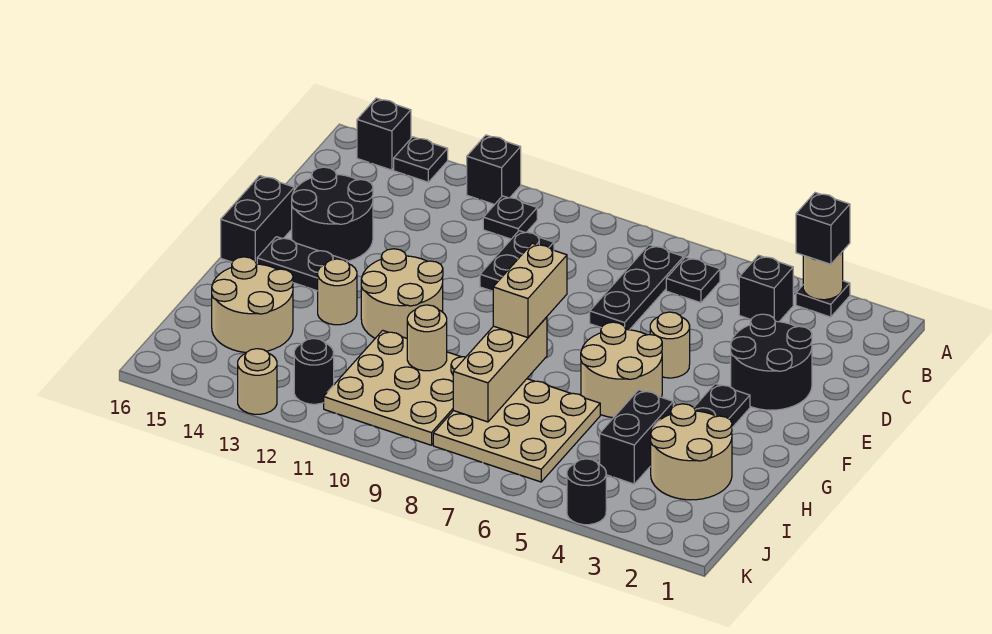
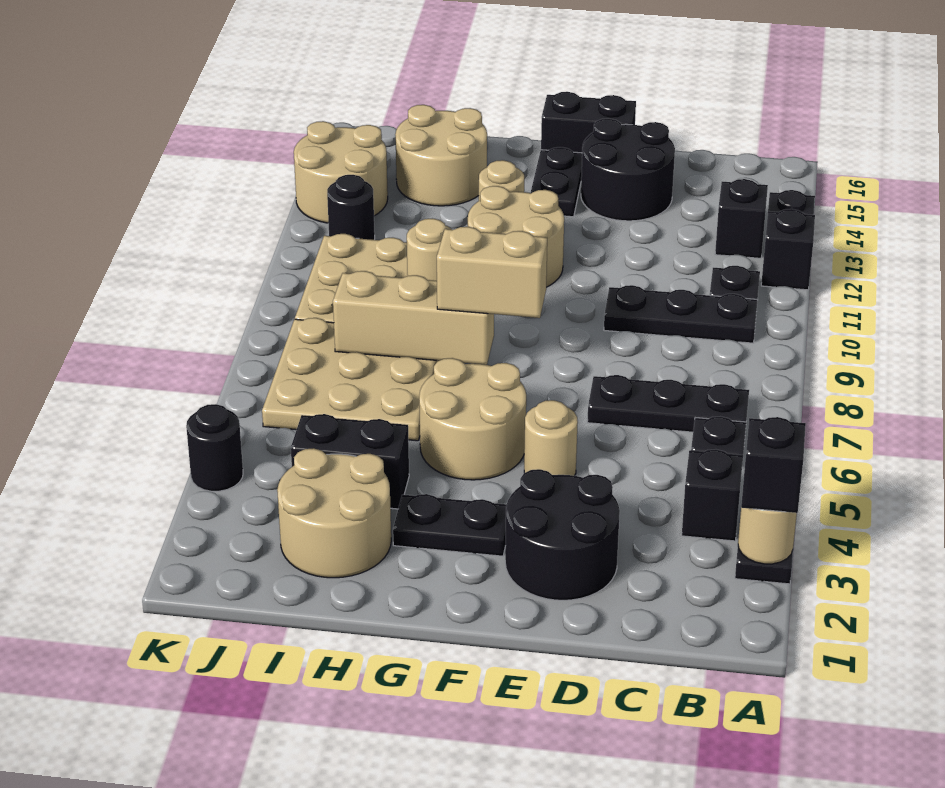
black brick A15 level 1 -> black brick B13 level 1
black plate C10:D10 level 1 -> black plate B10:D10 level 1
tan round brick K13 level 1 -> tan round brick J13:K14 level 1

